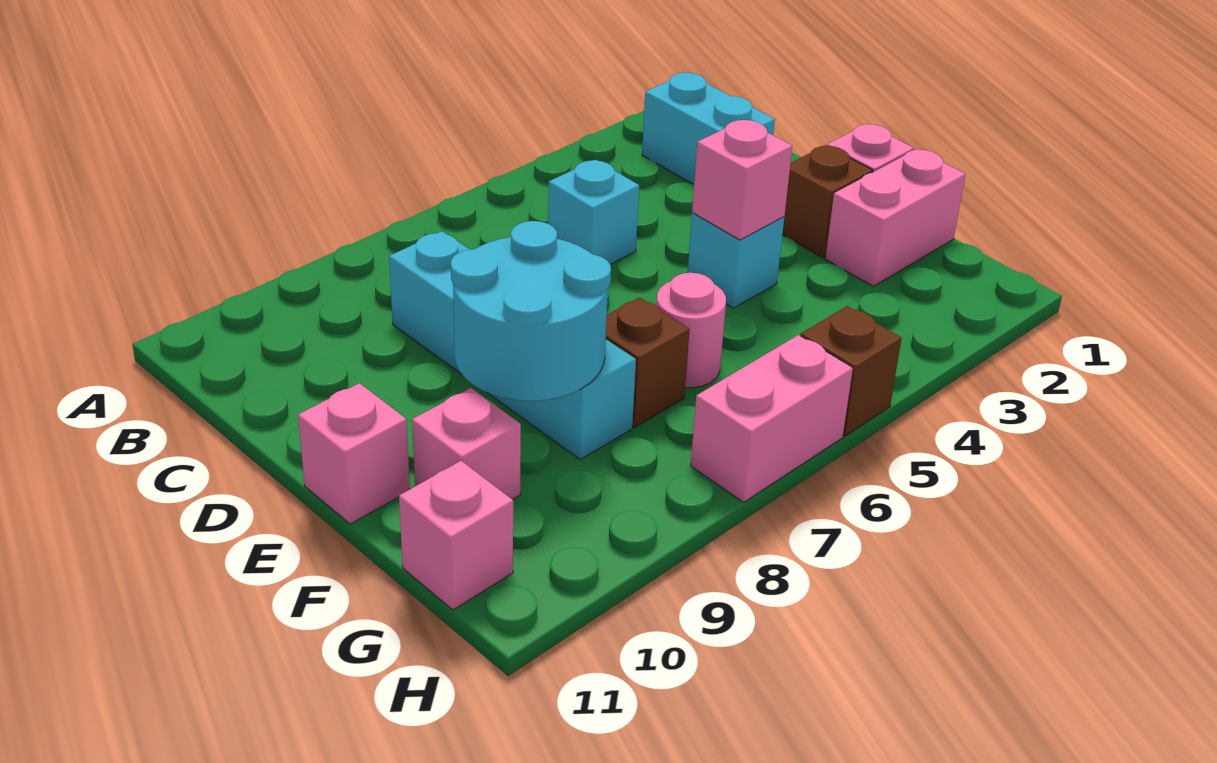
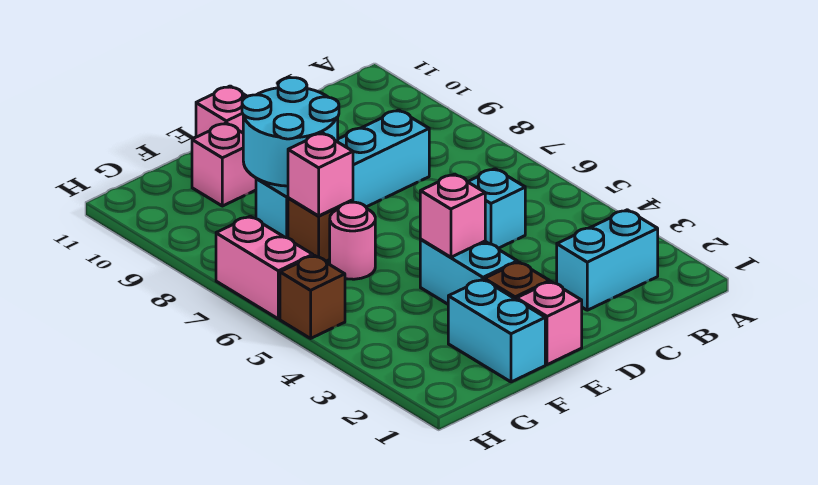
cyan brick E4 level 1 -> cyan brick E3:E4 level 1
pink brick F1:F2 level 1 -> cyan brick F1:F2 level 1
pink brick G11 level 1 -> pink brick F7 level 2

